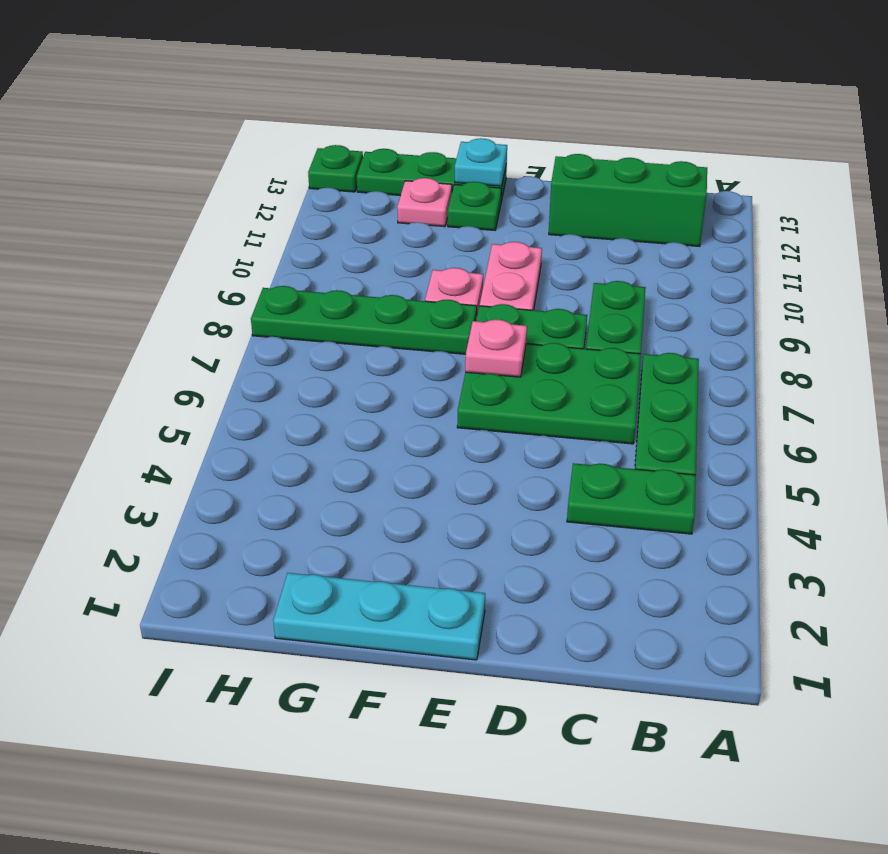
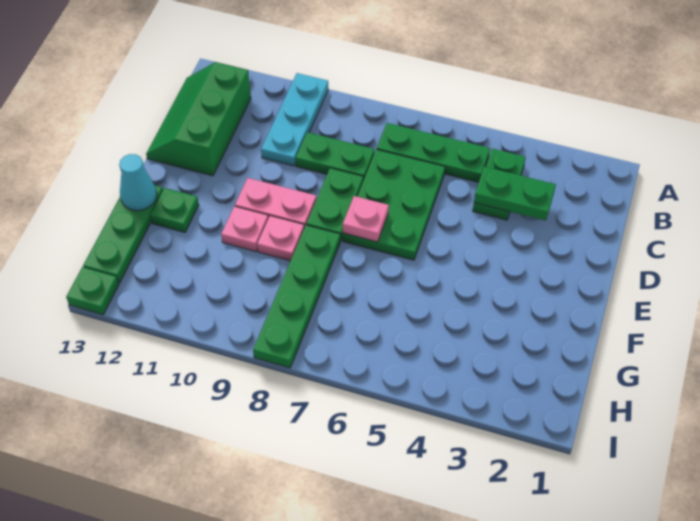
none -> green plate C3:C4 level 2
cyan plate E1:G1 level 1 -> cyan plate A10:C10 level 1
cyan plate F13 level 2 -> cyan cone F13 level 2
pink plate G12 level 1 -> pink plate F10 level 1

